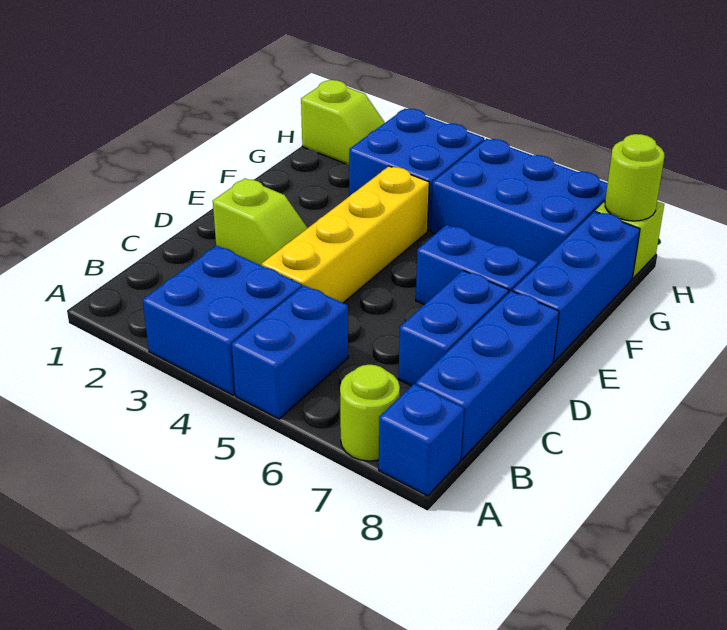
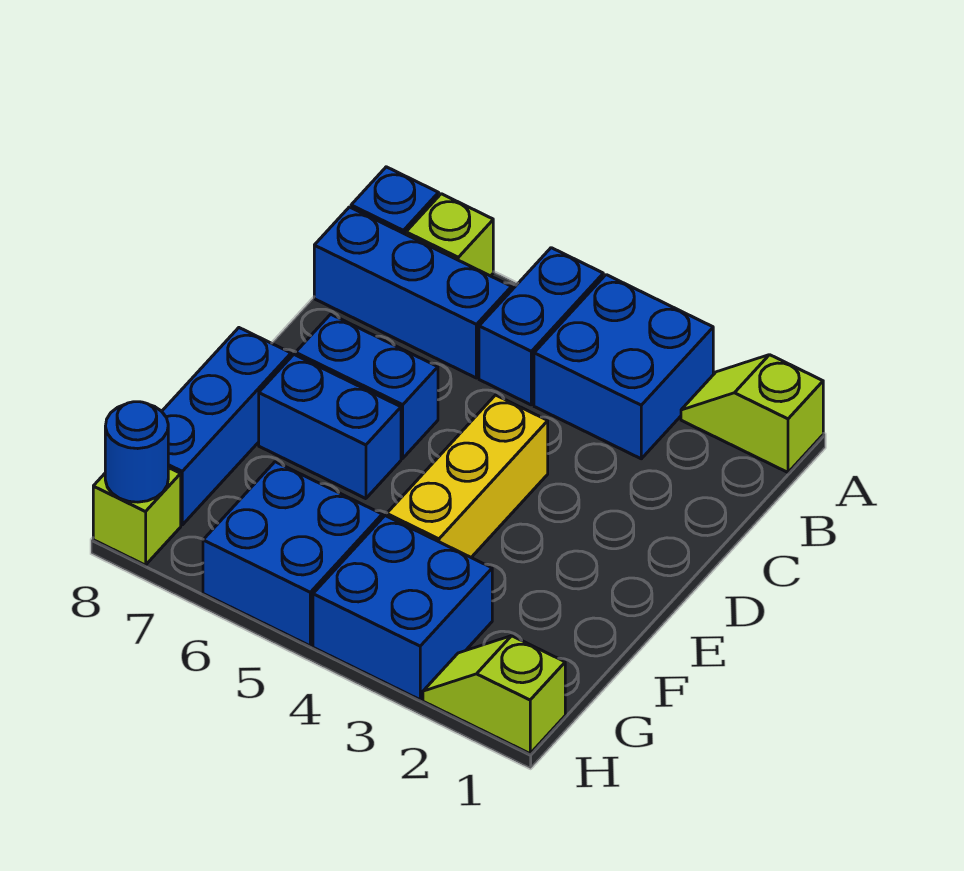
lime round brick A7 level 1 -> lime brick A7 level 1
blue brick B8:D8 level 1 -> blue brick B6:B8 level 1
yellow brick C4:F4 level 1 -> yellow brick D4:F4 level 1
blue brick C7:D7 level 1 -> blue brick D6:D7 level 1
lime slope D2:D3 level 1 top 2 -> lime slope A1:A2 level 1 top 1
blue brick G5:H7 level 1 -> blue brick G5:H6 level 1
lime round brick H8 level 2 -> blue round brick H8 level 2

